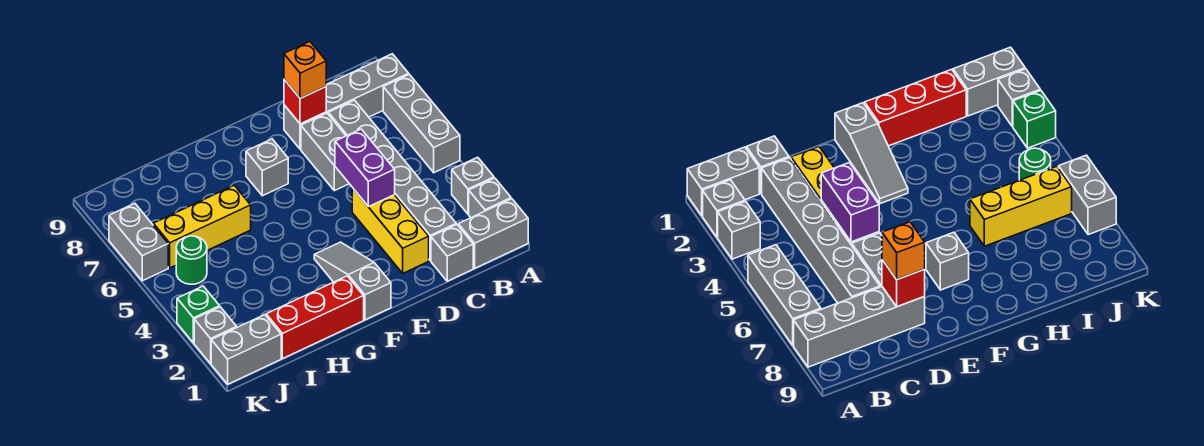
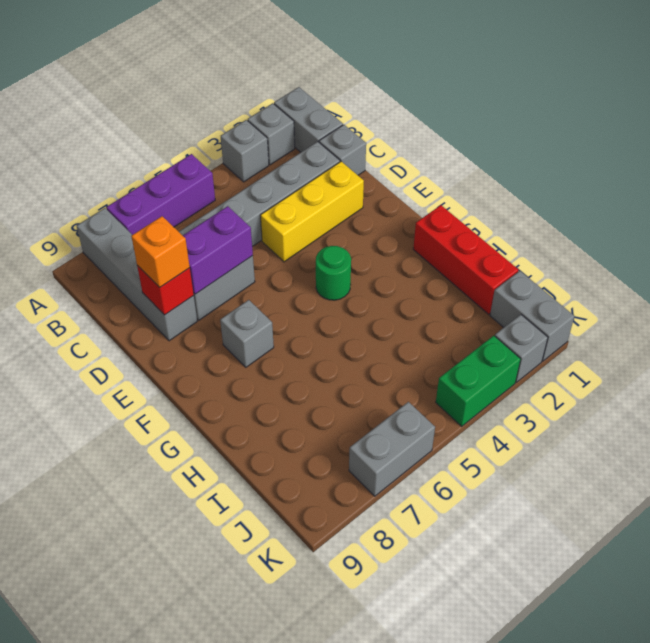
grey brick A5:A7 level 1 -> purple brick A5:A7 level 1
purple brick D4:D5 level 2 -> purple brick D6:D7 level 2
grey slope F1:F3 level 1 top 1 -> none
yellow brick H6:J6 level 1 -> none
green round brick J5 level 1 -> green round brick F4 level 1
green brick K3 level 1 -> green brick K3:K4 level 1

